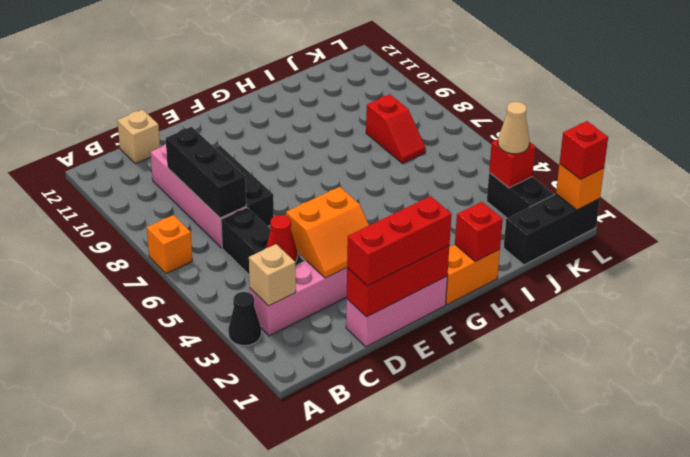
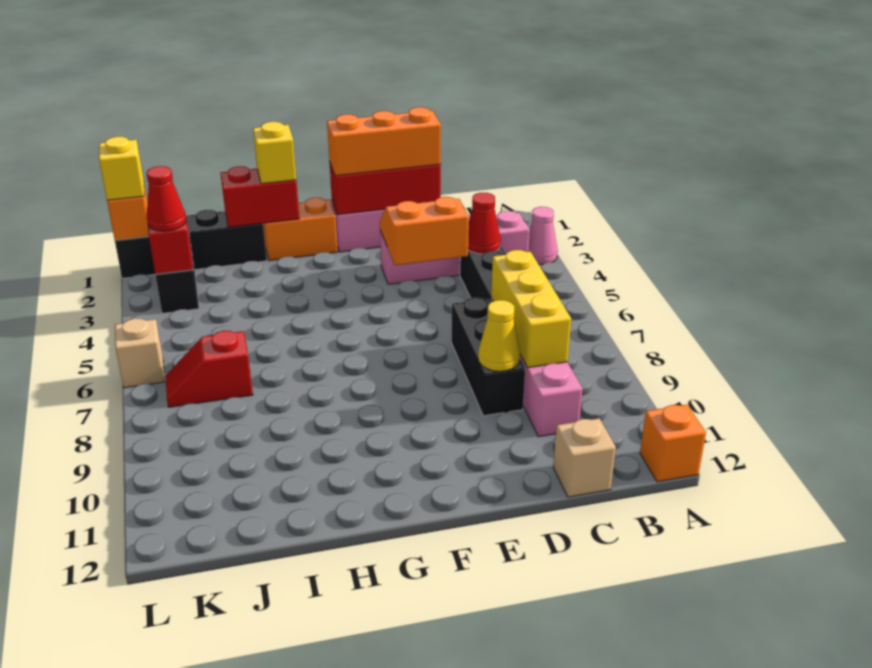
black cone A3 level 1 -> pink cone A3 level 1
orange brick A7 level 1 -> orange brick A12 level 1
tan brick B3 level 2 -> tan brick L6 level 1
black brick C7:C9 level 2 -> yellow brick C7:C9 level 2
red brick D1:F1 level 3 -> orange brick D1:F1 level 3
none -> yellow cone D9 level 2
red brick H1 level 2 -> red brick H1:I1 level 2
none -> yellow brick H1 level 3
black brick J1:L1 level 1 -> black brick I1:L1 level 1
red slope J7:J8 level 1 top 8 -> red slope J7:K7 level 1 top J
tan cone K3 level 3 -> red cone K3 level 3
red brick L1 level 3 -> yellow brick L1 level 3

